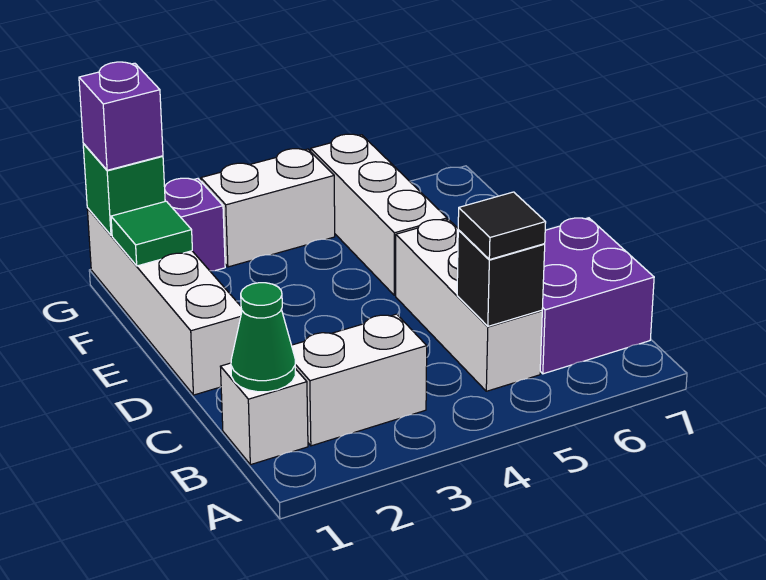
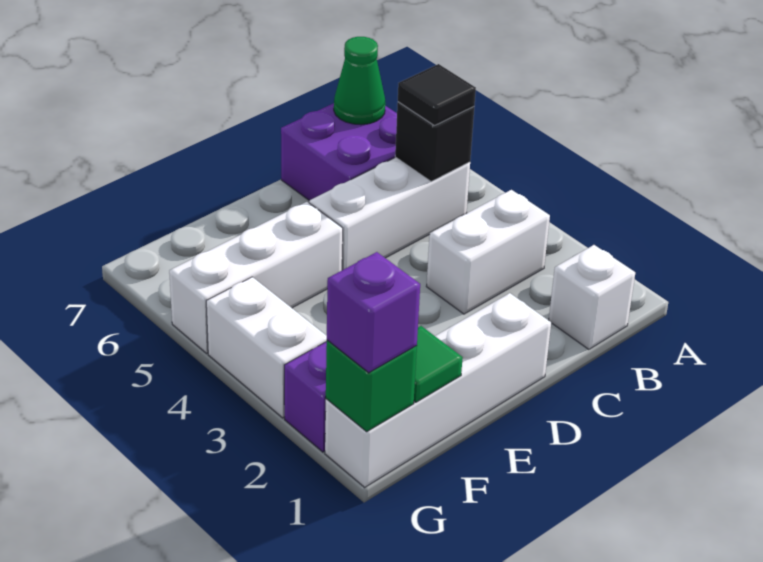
green cone B1 level 2 -> green cone B7 level 2
white brick B2:B3 level 1 -> white brick B3:C3 level 1

